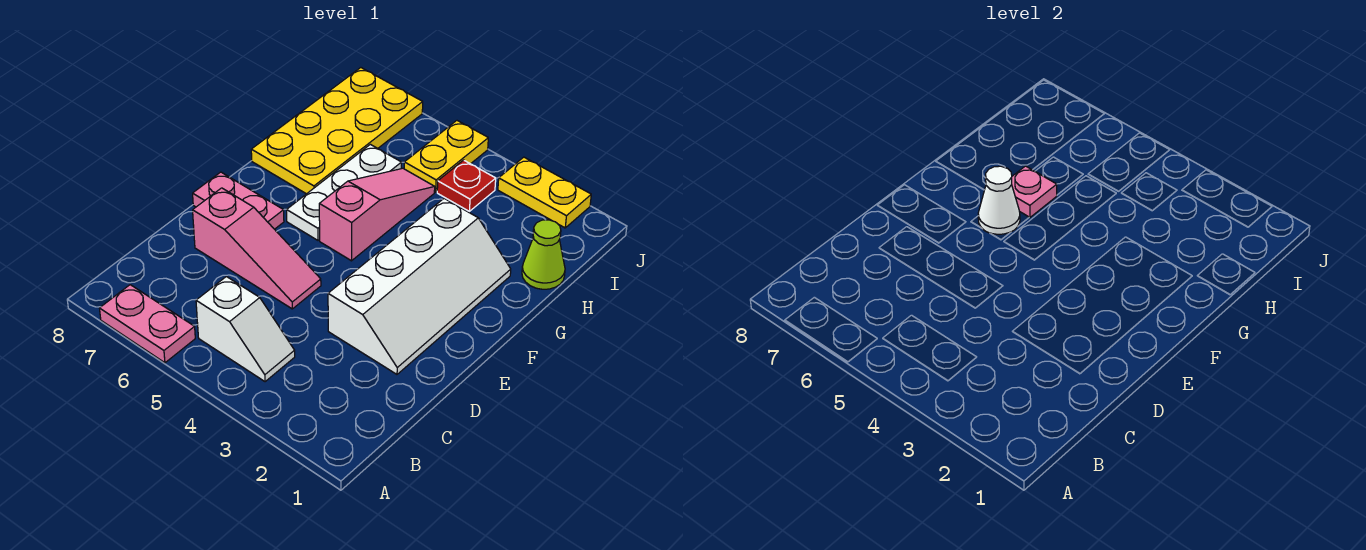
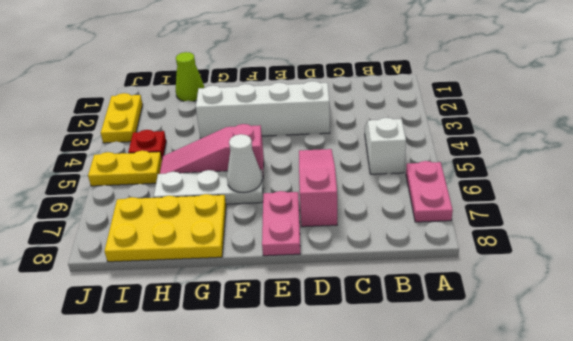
pink plate G6 level 2 -> none
yellow plate G7:J8 level 1 -> yellow plate G7:I8 level 1

